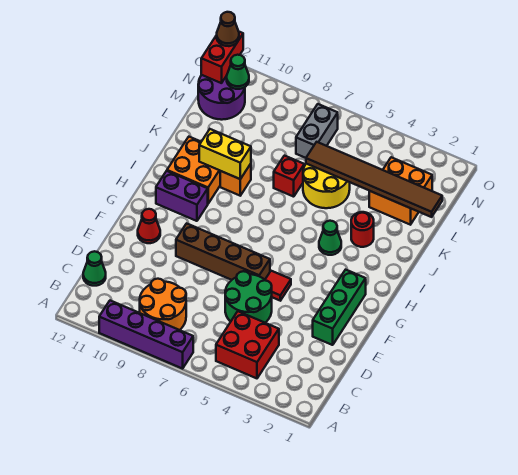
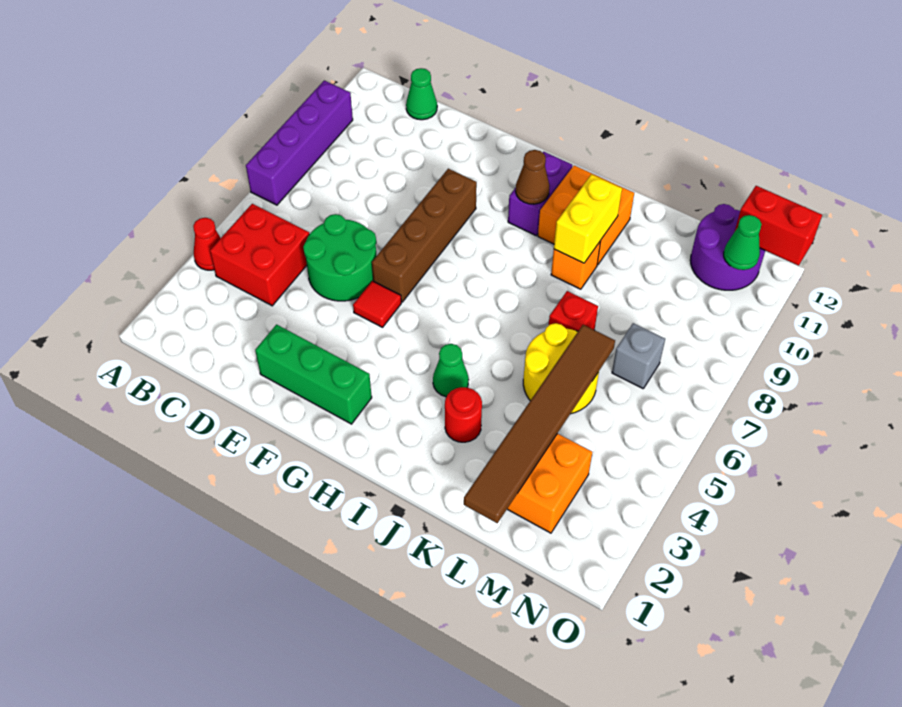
orange round brick B8:C9 level 1 -> none
red cone F11 level 1 -> red cone A4 level 1
grey brick M7:N7 level 1 -> grey brick M7 level 1
brown cone O12 level 3 -> brown cone H10 level 2

